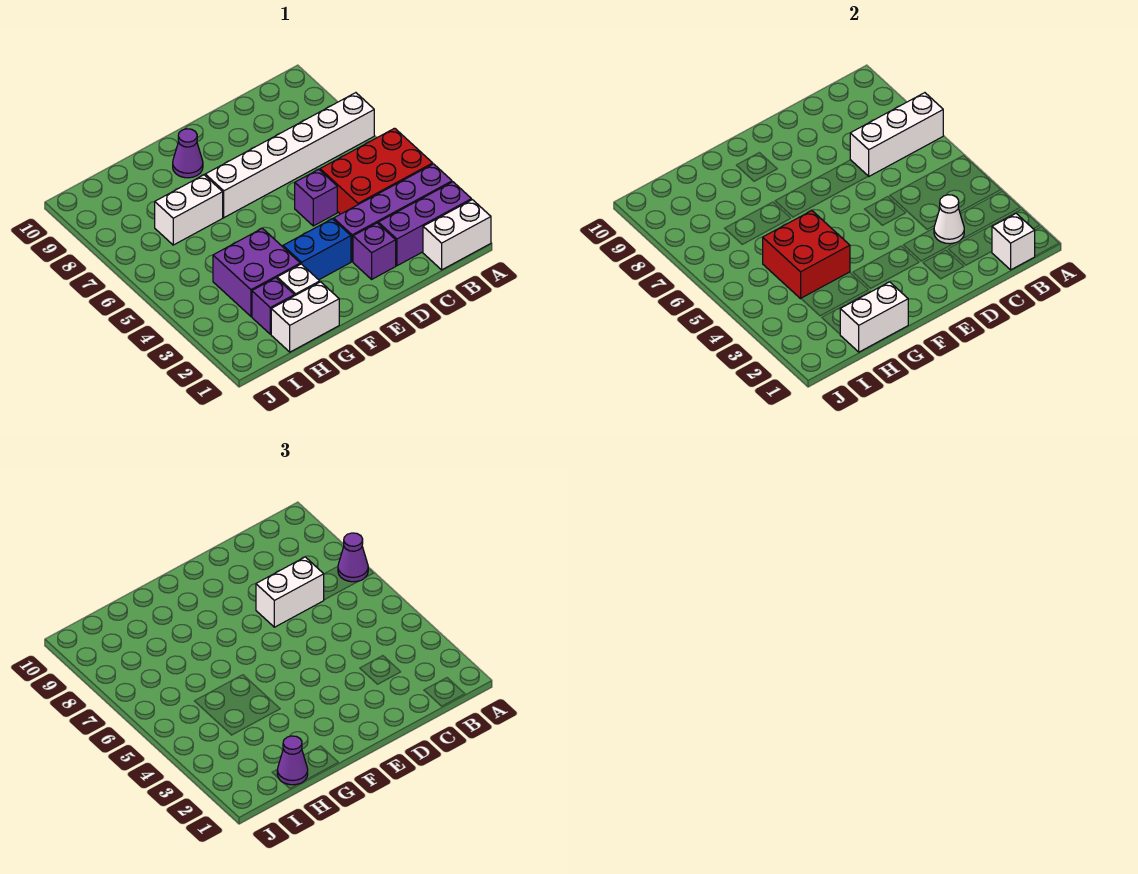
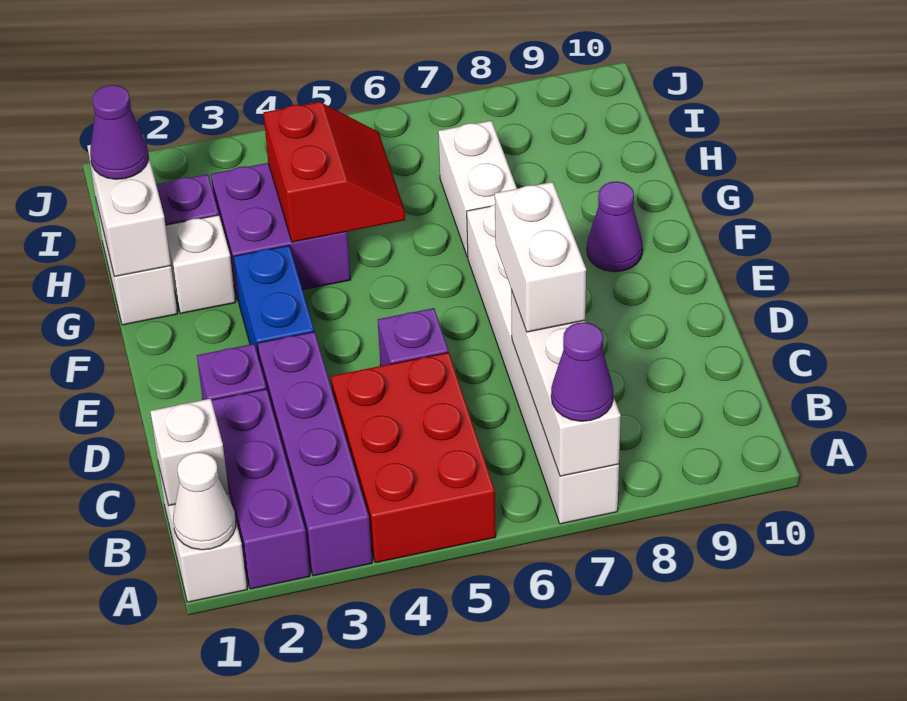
white cone C3 level 2 -> white cone A1 level 2
red brick G4:H5 level 2 -> red slope G4:H5 level 2 top 4

